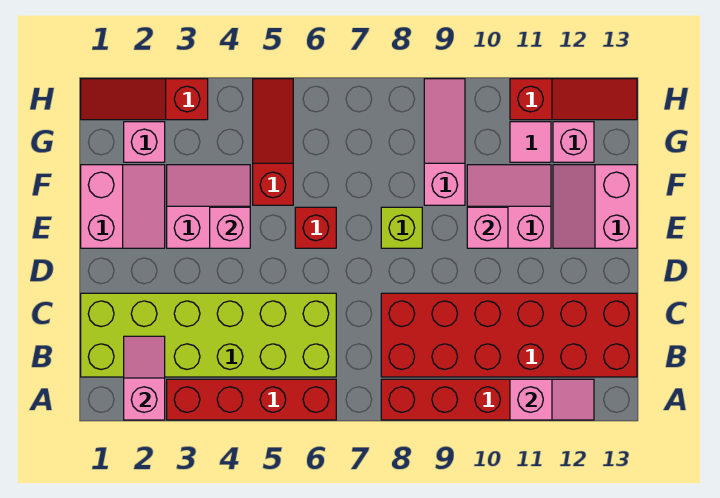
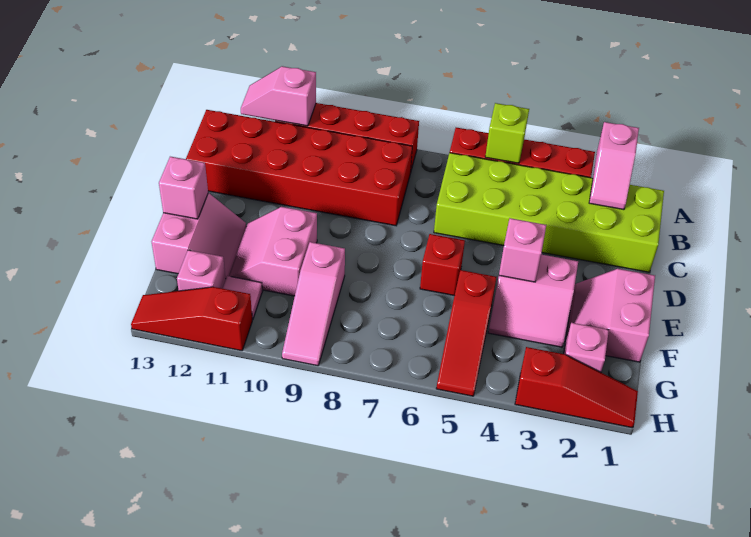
lime brick E8 level 1 -> lime brick A5 level 2
pink slope E10:F11 level 1 top E -> pink slope E10:F11 level 1 top 10
pink brick E10 level 2 -> pink brick E13 level 2

